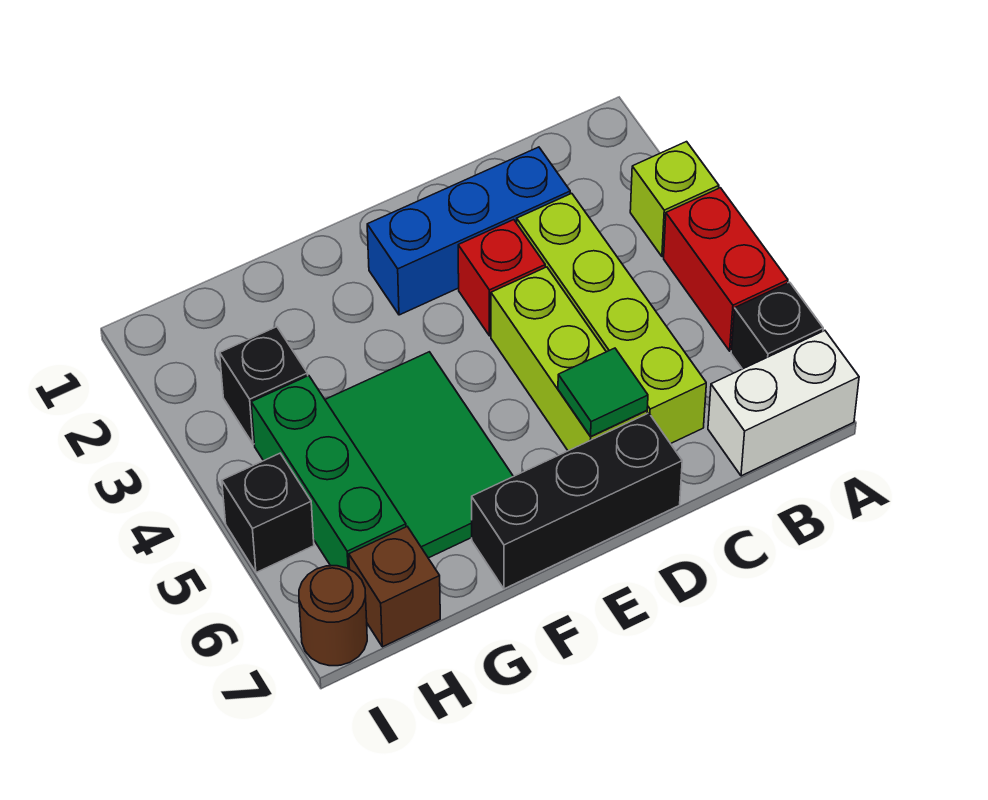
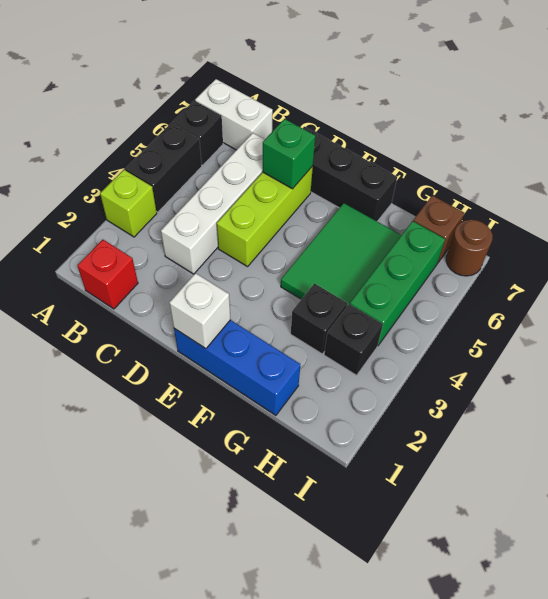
red brick A4:A5 level 1 -> black brick A4:A5 level 1
blue brick C2:E2 level 1 -> blue brick E1:G1 level 1
lime brick C3:C6 level 1 -> white brick C3:C6 level 1
red brick D3 level 1 -> red brick B1 level 1
green tile D6 level 2 -> green brick D6 level 2
none -> white brick E1 level 2
black brick I5 level 1 -> black brick G3 level 1

